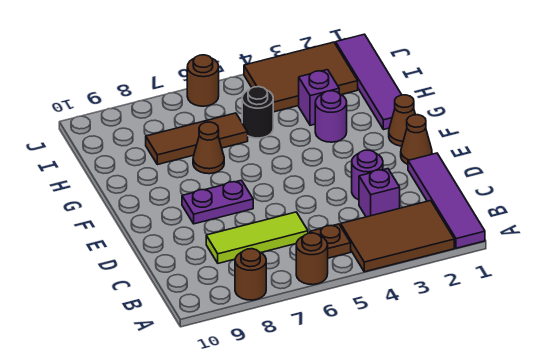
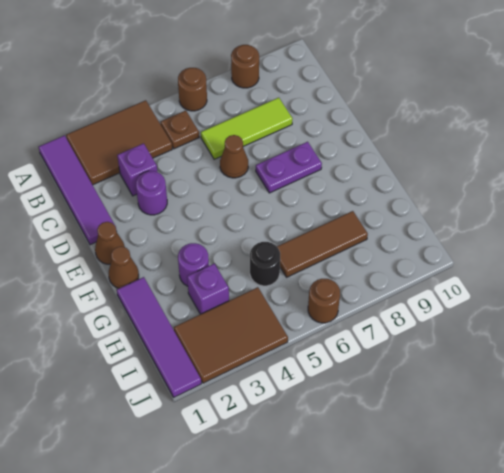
brown cone G7 level 1 -> brown cone D6 level 1

